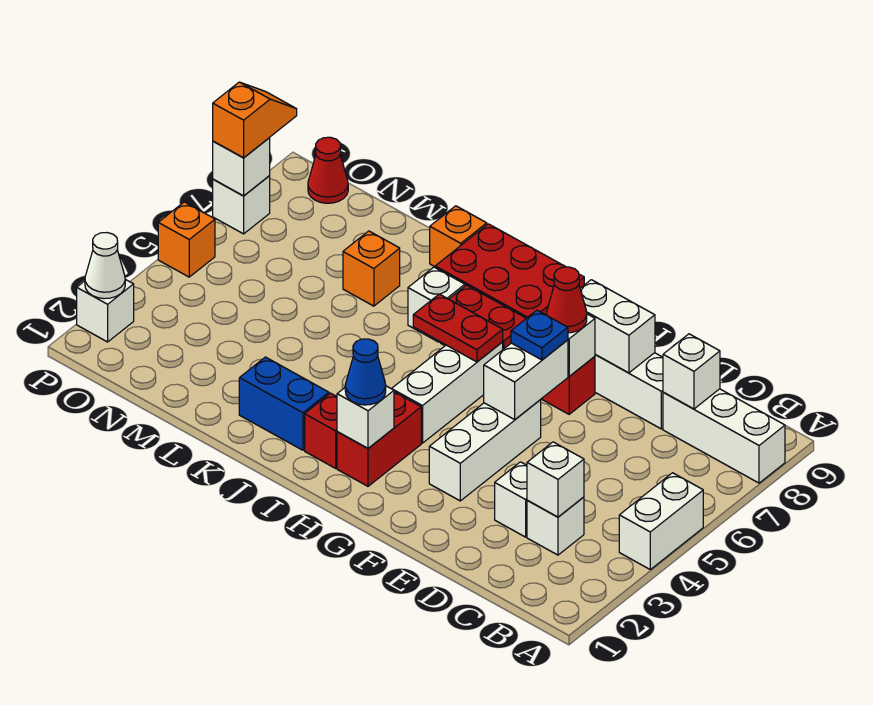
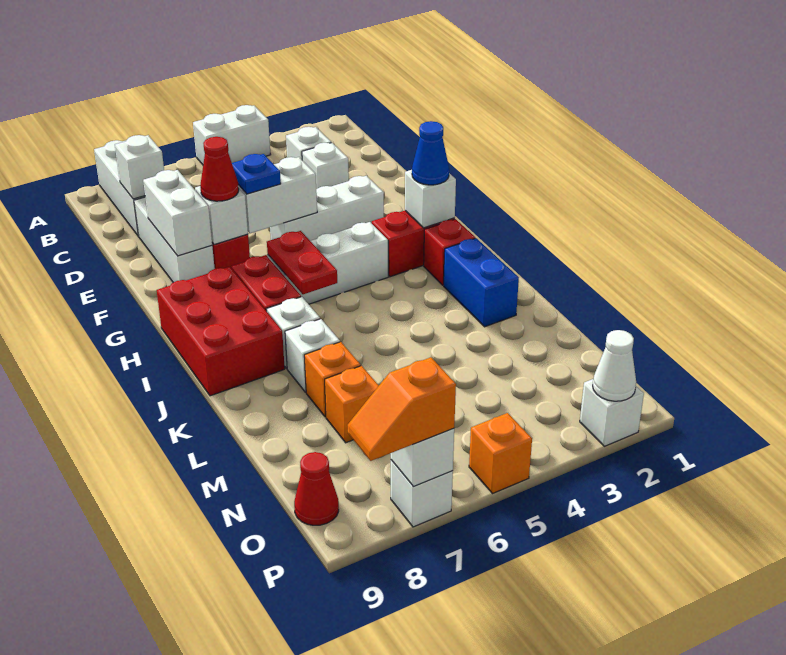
white brick C3 level 2 -> white brick K7 level 1
orange brick K9 level 1 -> orange brick M7 level 1

